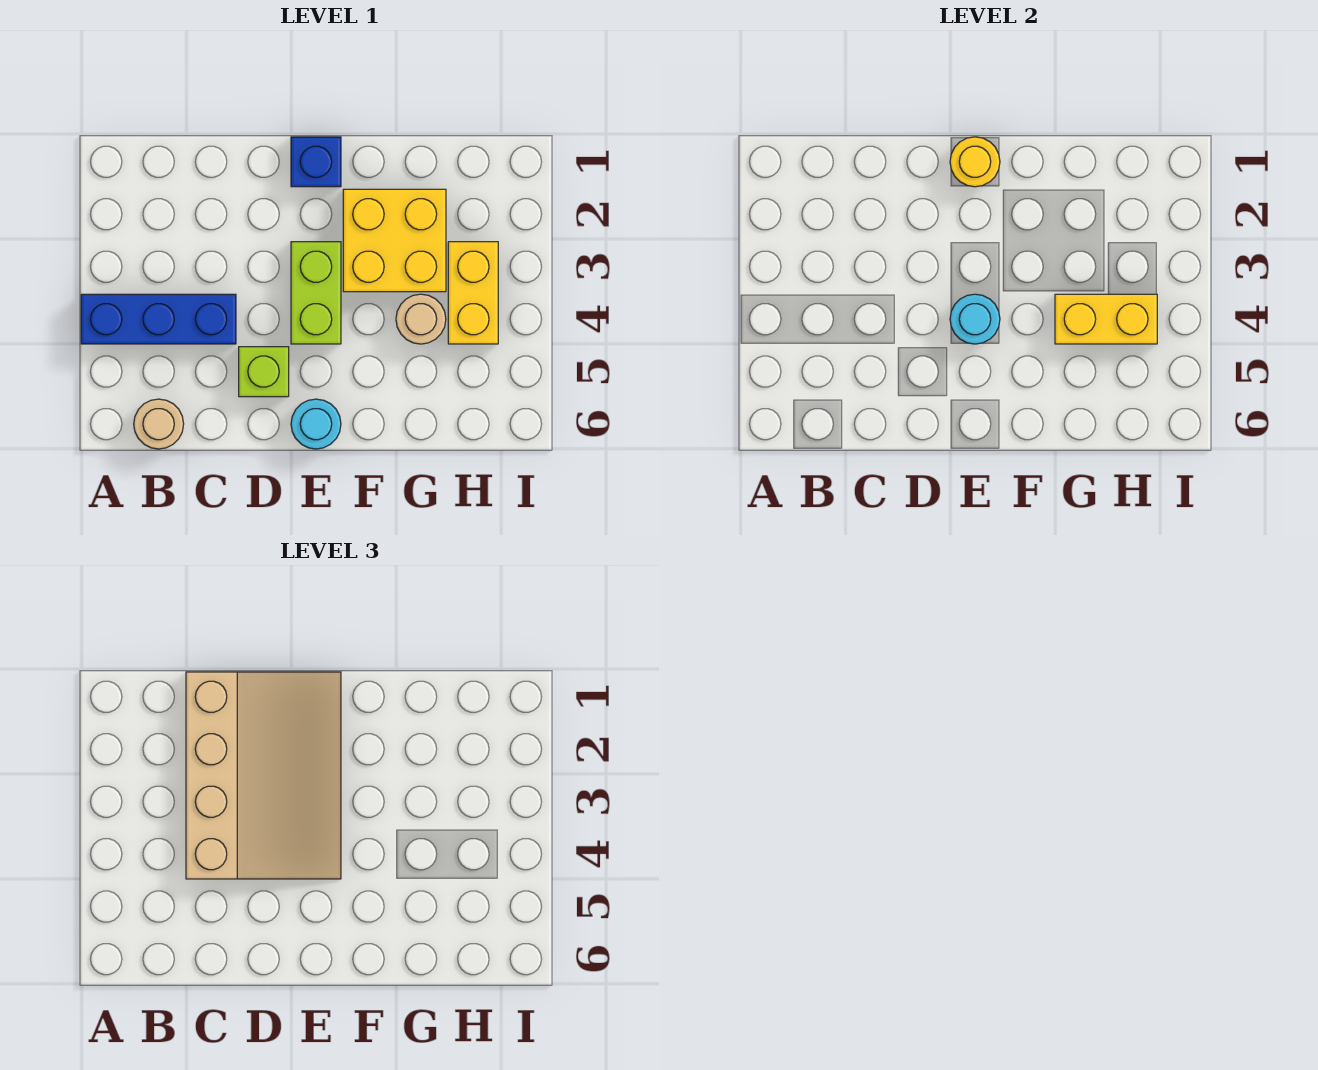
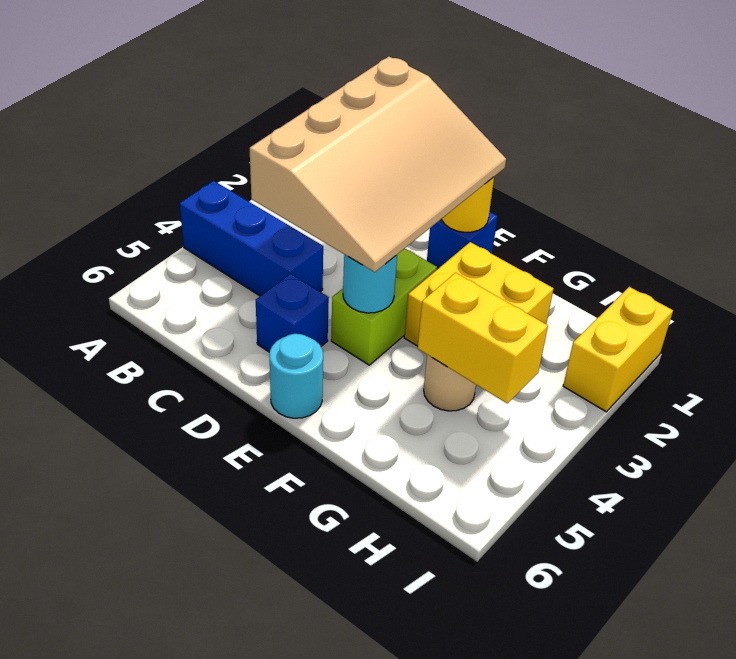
tan round brick B6 level 1 -> none
lime brick D5 level 1 -> blue brick D5 level 1
yellow brick H3:H4 level 1 -> yellow brick I1:I2 level 1

